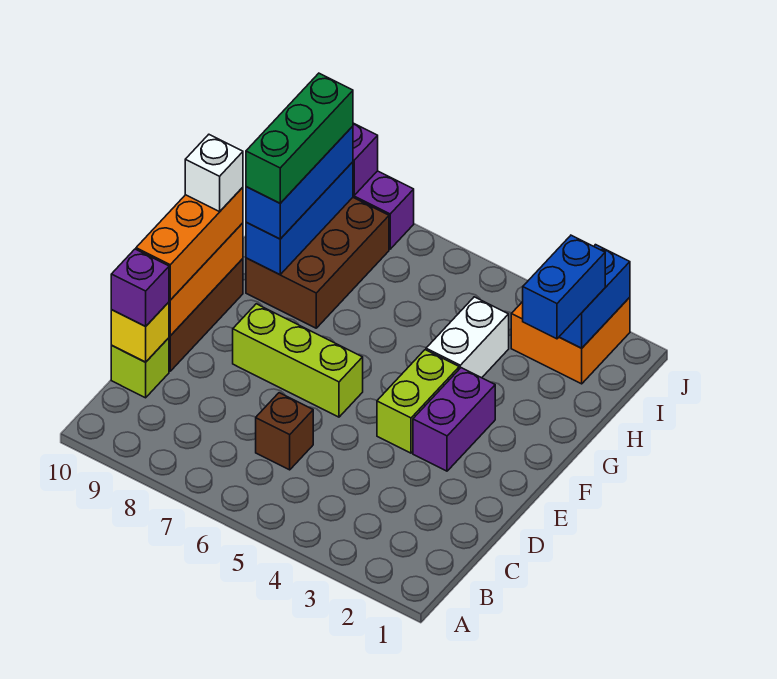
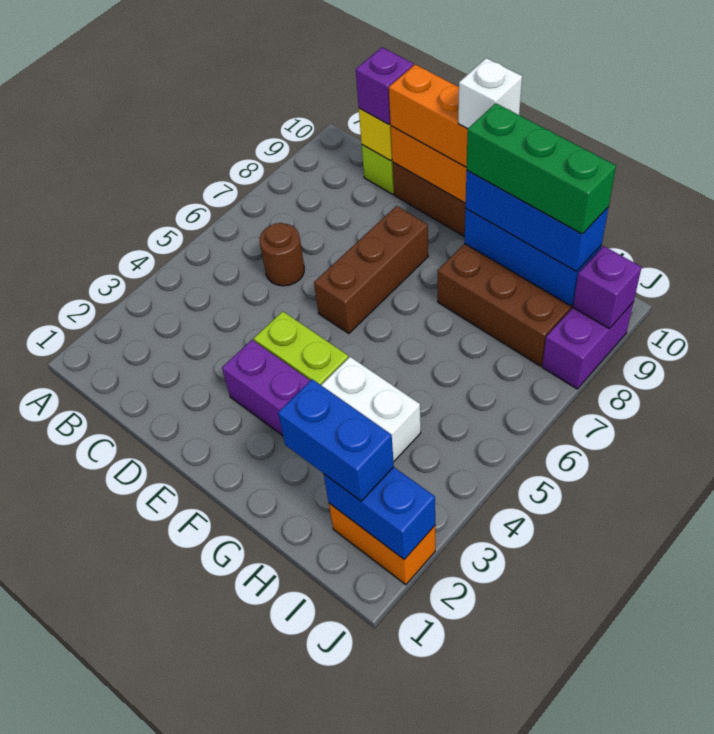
brown brick C6 level 1 -> brown round brick C6 level 1
lime brick E6:E8 level 1 -> brown brick E6:E8 level 1
orange brick I2:J3 level 1 -> orange brick I2:J2 level 1

